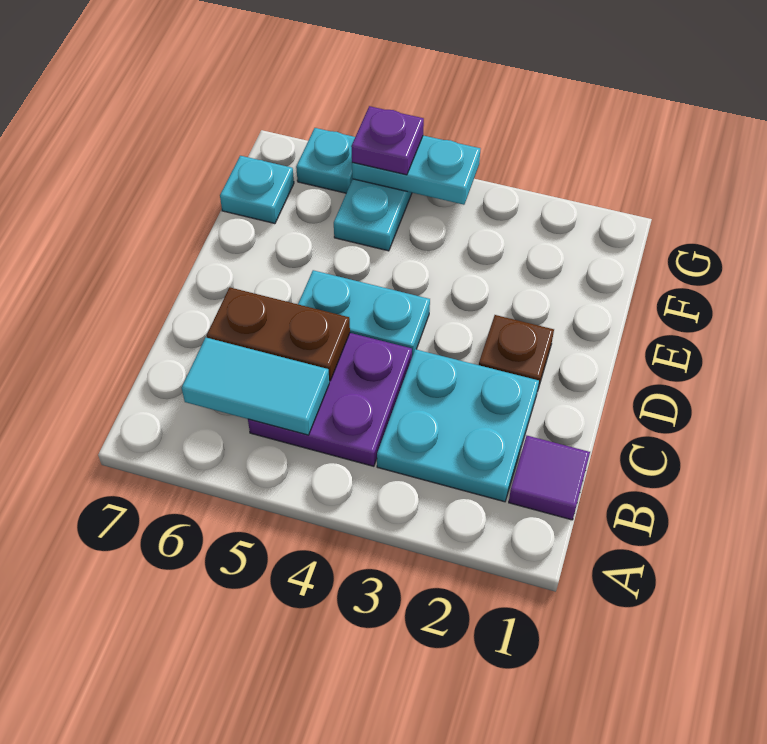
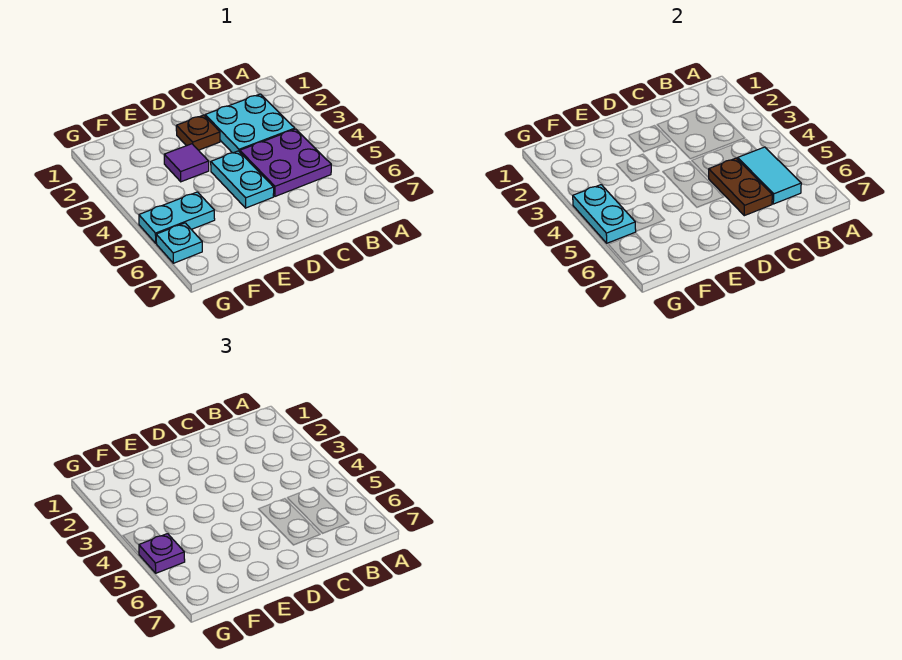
purple tile B1 level 1 -> purple tile E3 level 1
cyan plate F7 level 1 -> none

